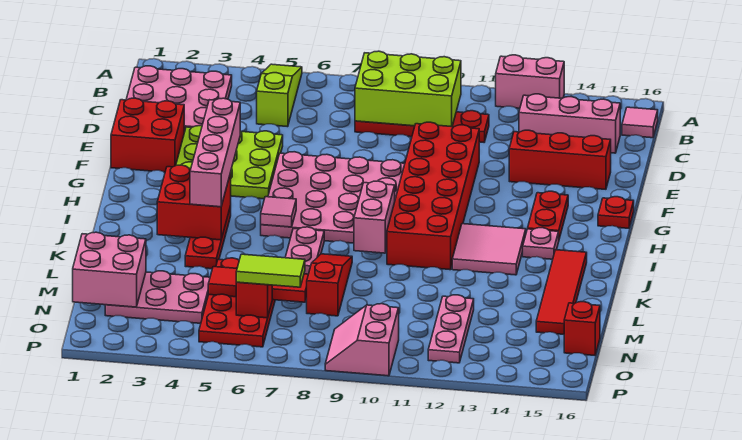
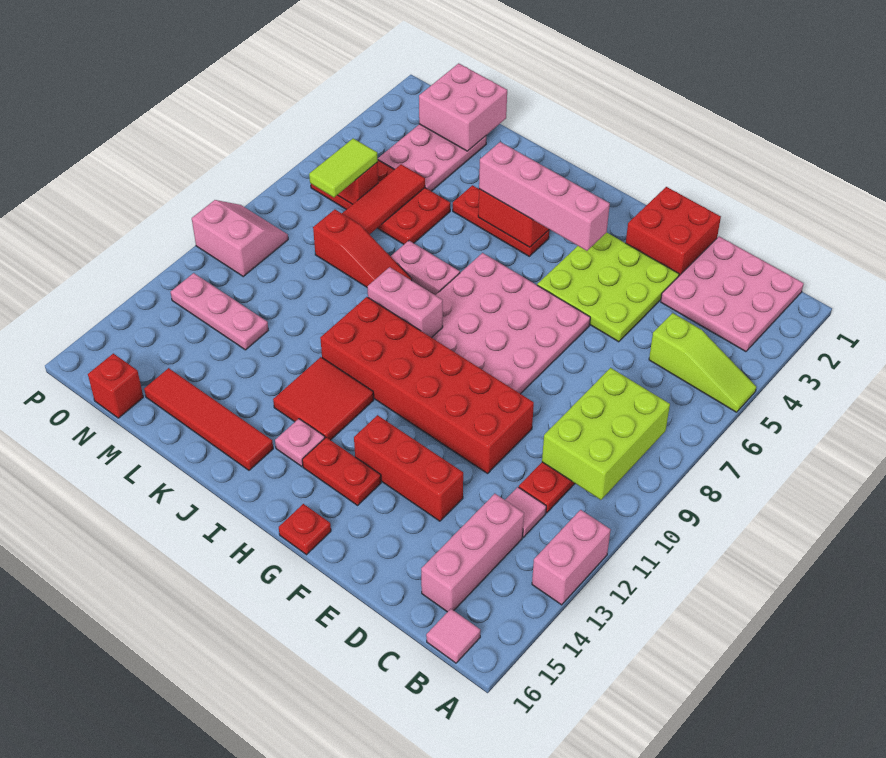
red brick E13:E15 level 1 -> red brick E13:G13 level 1
pink tile I6 level 2 -> pink tile C12 level 1
pink tile I12:J13 level 1 -> red tile I12:J13 level 1

